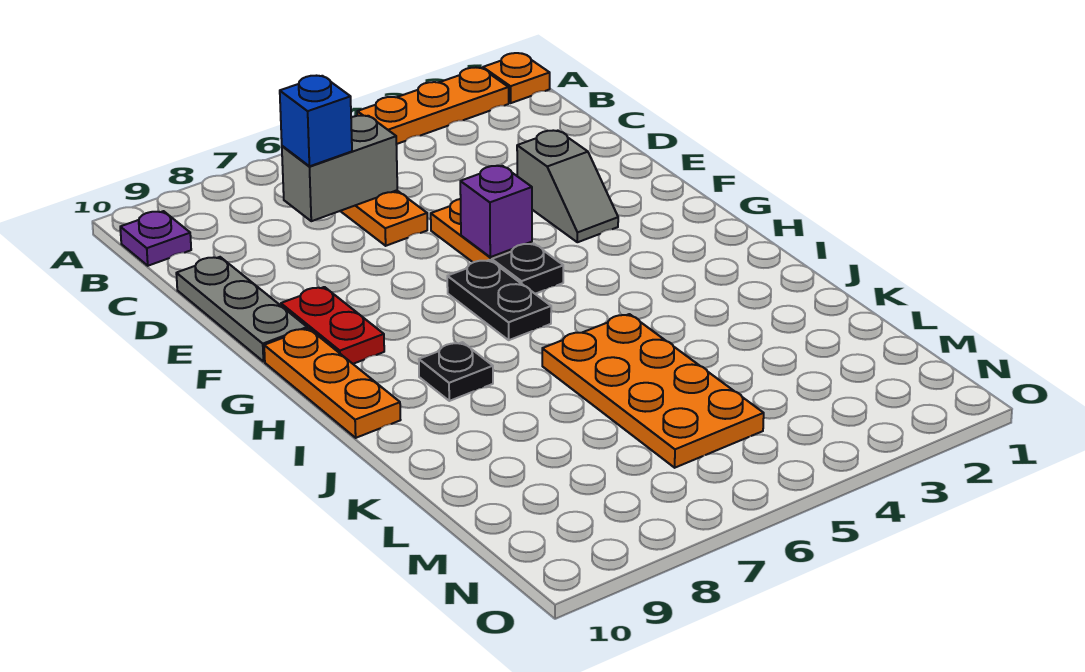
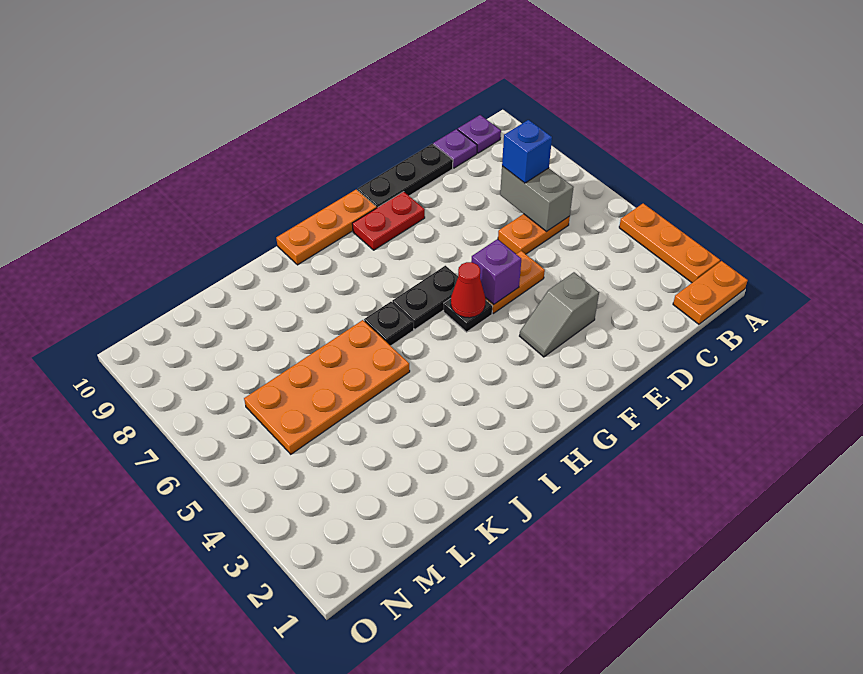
orange plate A1 level 1 -> orange plate A1:B1 level 1
none -> purple plate C10 level 1
grey plate D10:F10 level 1 -> black plate D10:F10 level 1
none -> red cone G5 level 2
black plate I8 level 1 -> black plate I6 level 1

